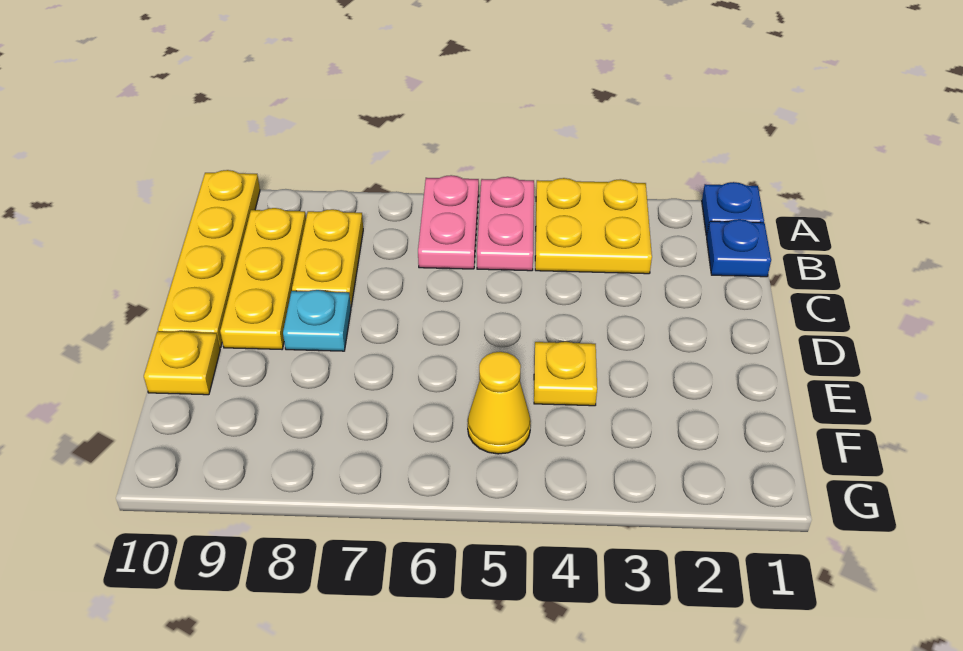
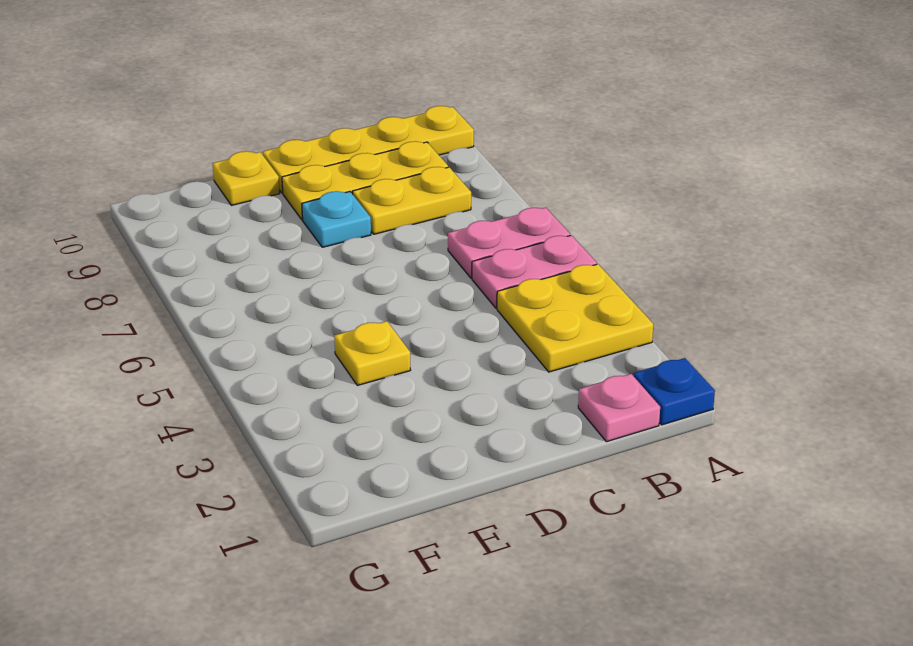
blue plate B1 level 1 -> pink plate B1 level 1
yellow cone F5 level 1 -> none

